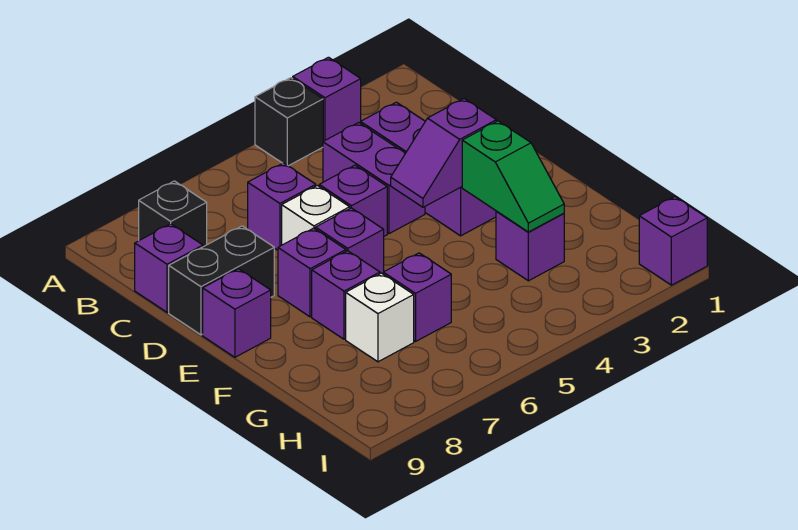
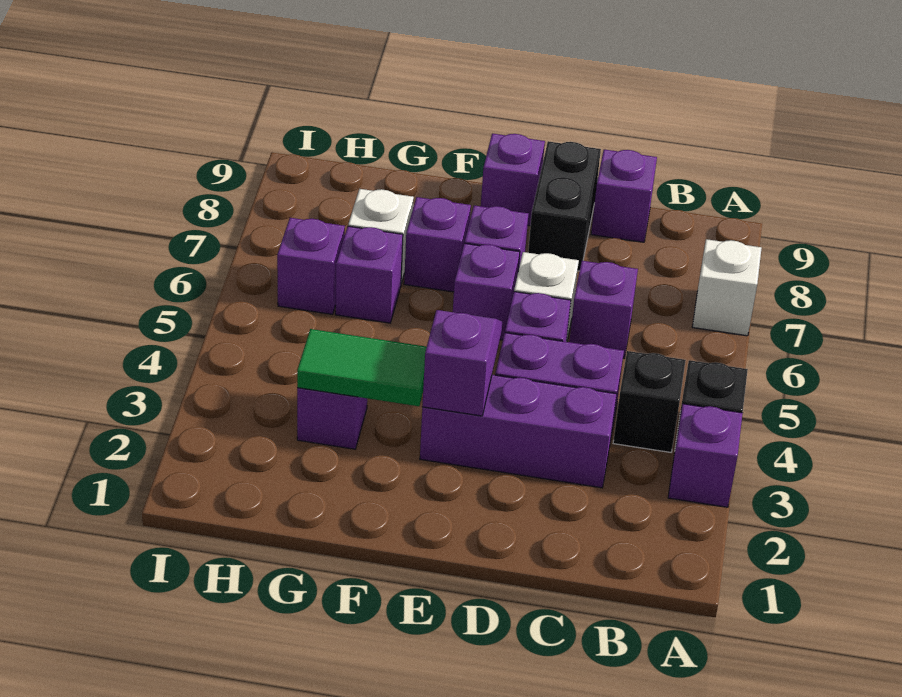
none -> white brick A7 level 1
black brick B8 level 1 -> black brick B4 level 1
green slope F3:G3 level 2 top F -> green tile F3:G3 level 2
purple brick I1 level 1 -> purple brick H6 level 1

